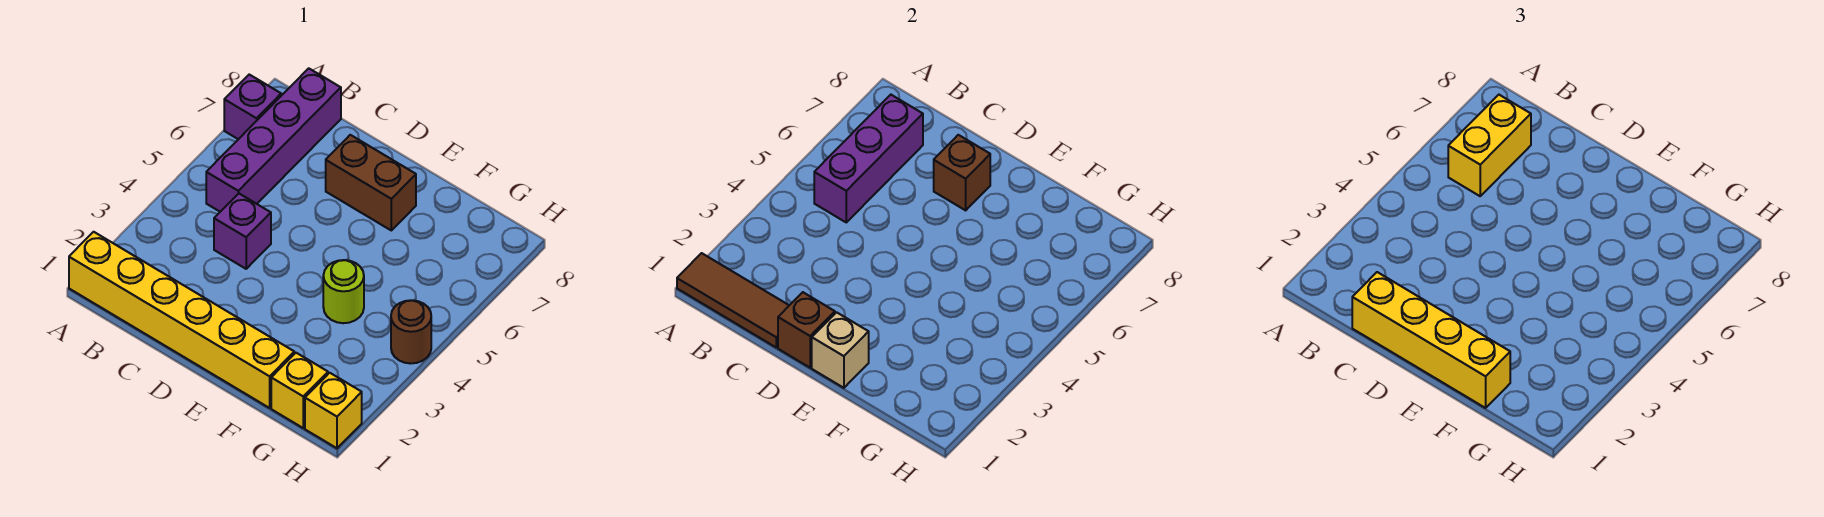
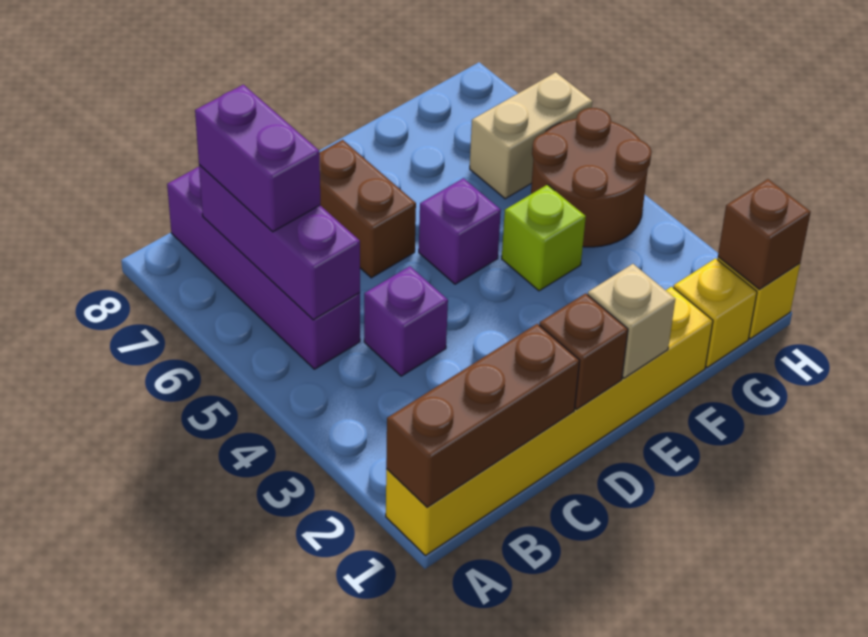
brown tile A1:C1 level 2 -> brown brick A1:C1 level 2
purple brick A7 level 1 -> purple brick E5 level 1
yellow brick B6:B7 level 3 -> purple brick B6:B7 level 3
yellow brick C1:F1 level 3 -> none
brown brick D7:E7 level 1 -> brown brick D6:D7 level 1
brown brick D7 level 2 -> brown brick H1 level 2
lime round brick F4 level 1 -> lime brick F4 level 1
none -> tan brick G6:H6 level 1
brown round brick H4 level 1 -> brown round brick G4:H5 level 1

